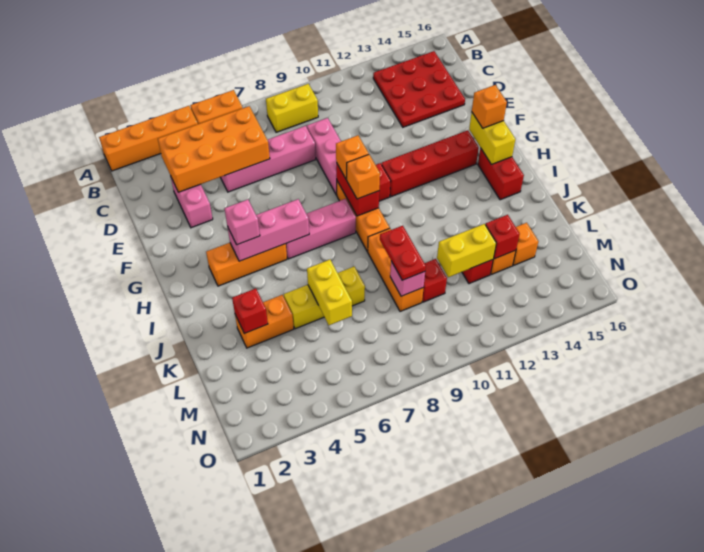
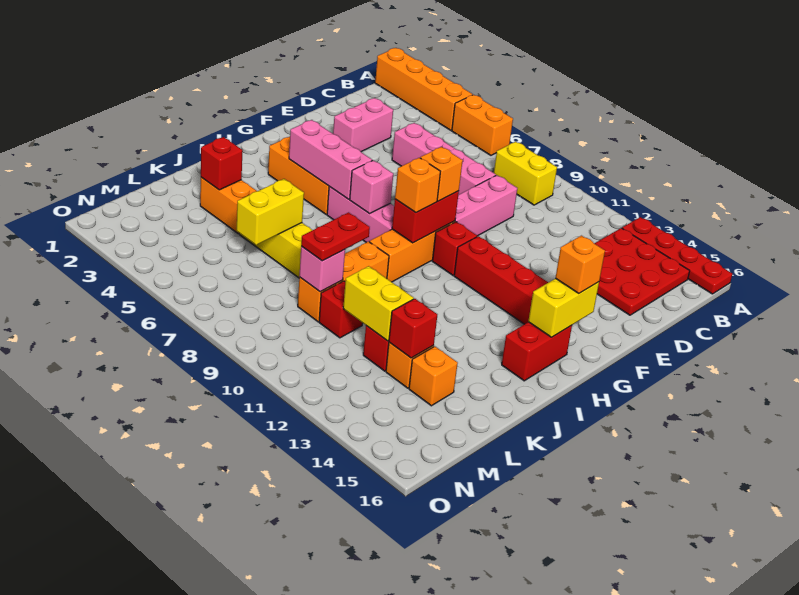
none -> red plate A13:A16 level 1
orange brick C3:D6 level 2 -> none
pink brick H4 level 3 -> pink brick H7 level 2

